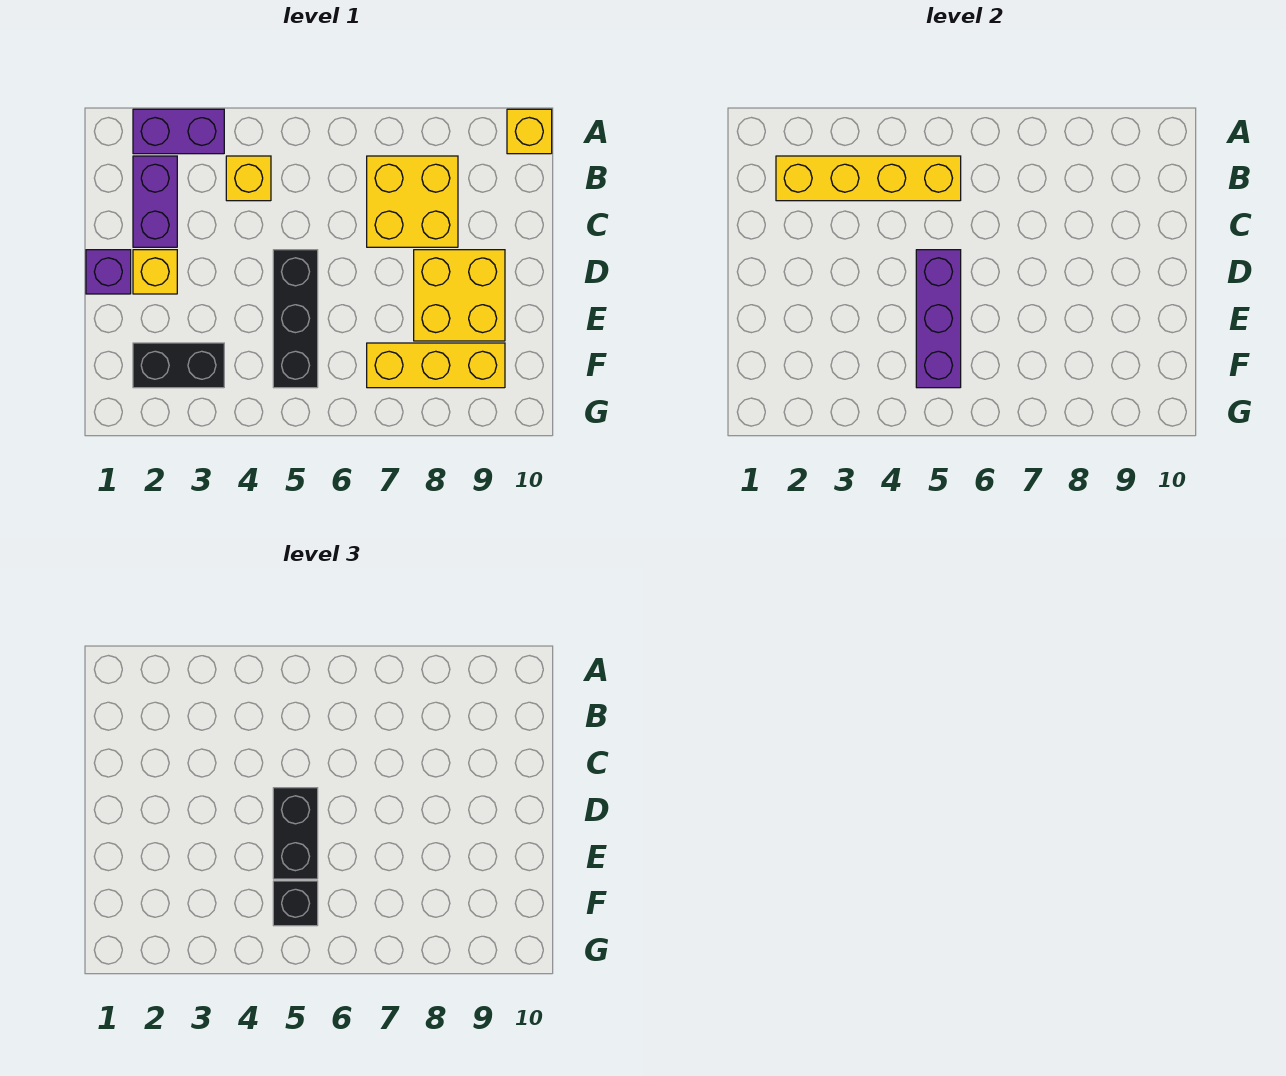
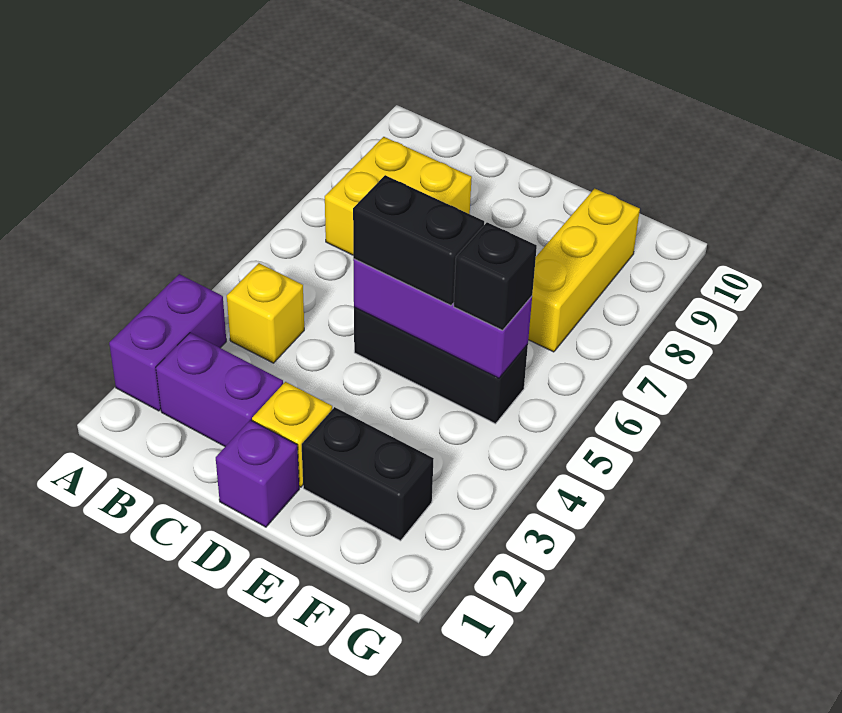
yellow brick A10 level 1 -> none
yellow brick B2:B5 level 2 -> none
yellow brick D8:E9 level 1 -> none
black brick F2:F3 level 1 -> black brick E2:F2 level 1

